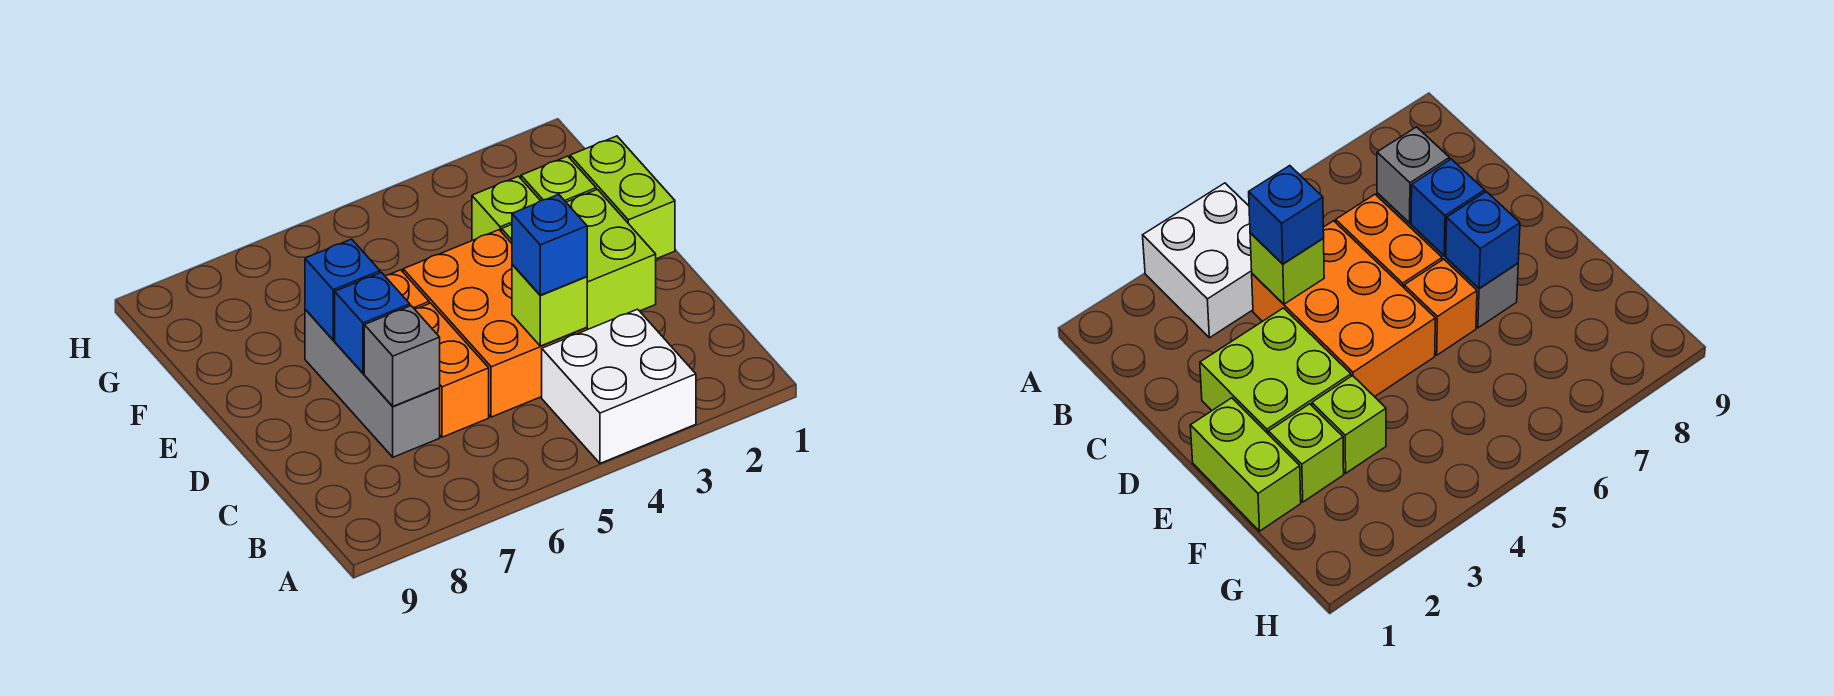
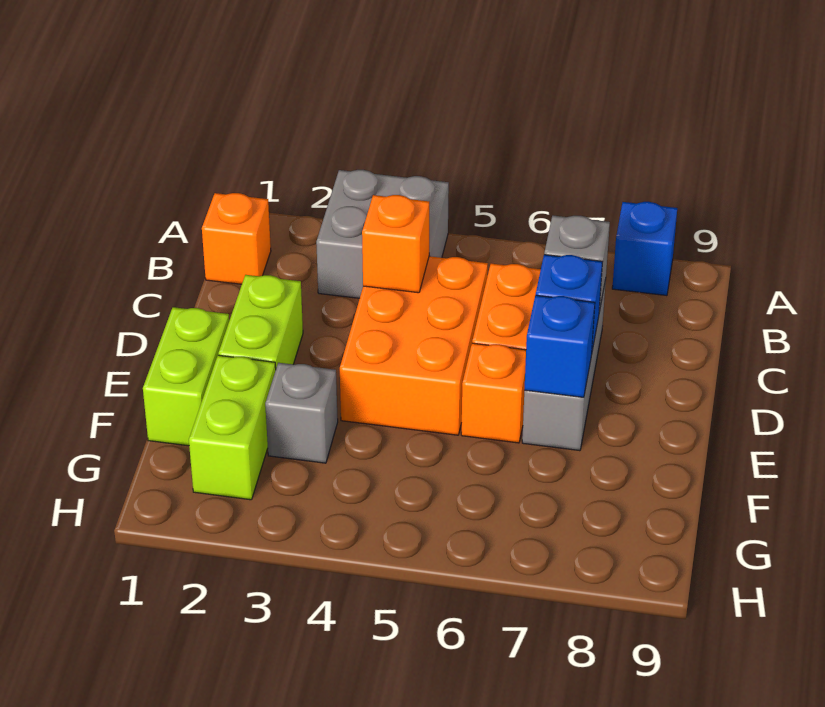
white brick A3:B4 level 1 -> grey brick A3:B4 level 1
none -> orange brick B1 level 1
lime brick C4 level 2 -> orange brick C4 level 2
blue brick C4 level 3 -> blue brick A8 level 1
lime brick D2:E3 level 1 -> lime brick D2:E2 level 1
lime brick F2 level 1 -> lime brick F2:G2 level 1
lime brick F3 level 1 -> grey brick F3 level 1

